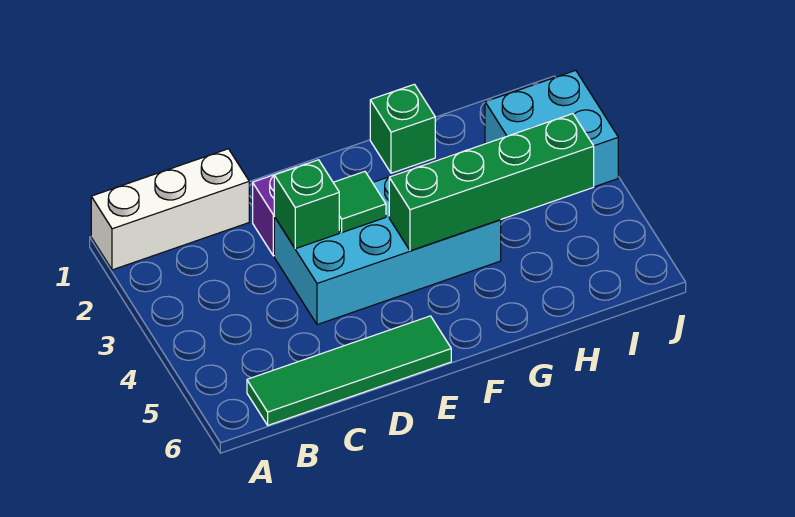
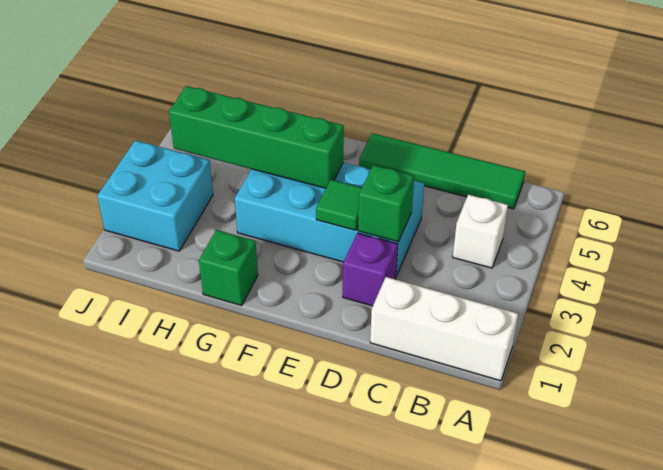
none -> white brick B4 level 1

